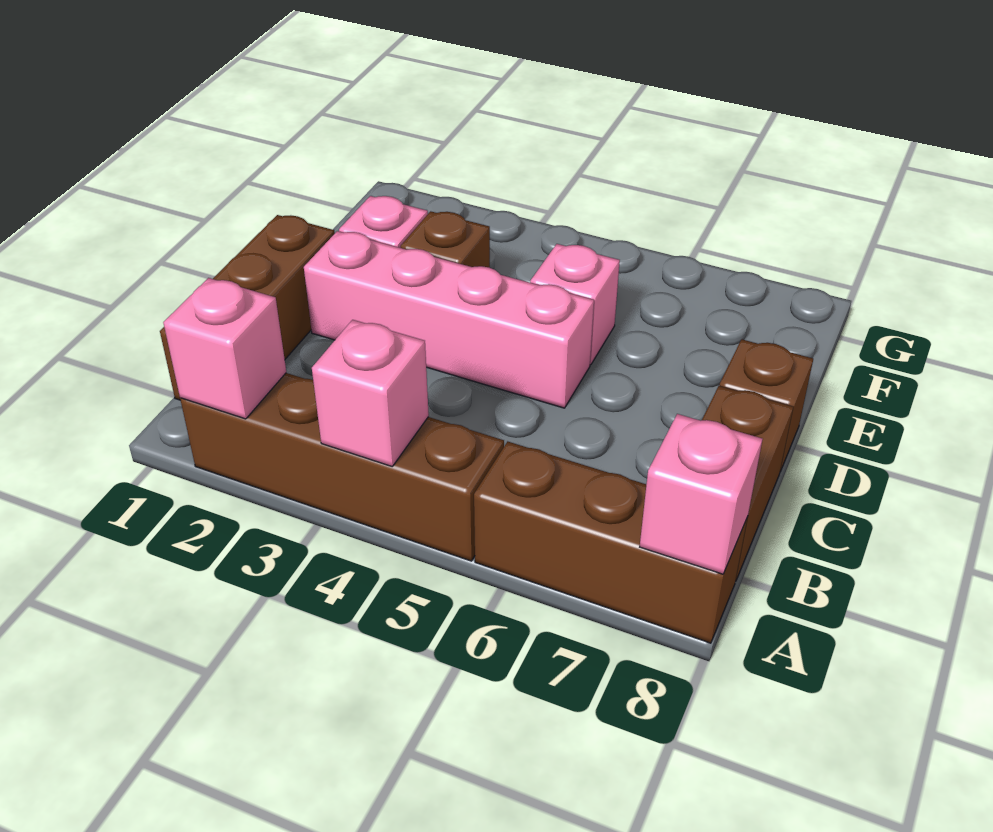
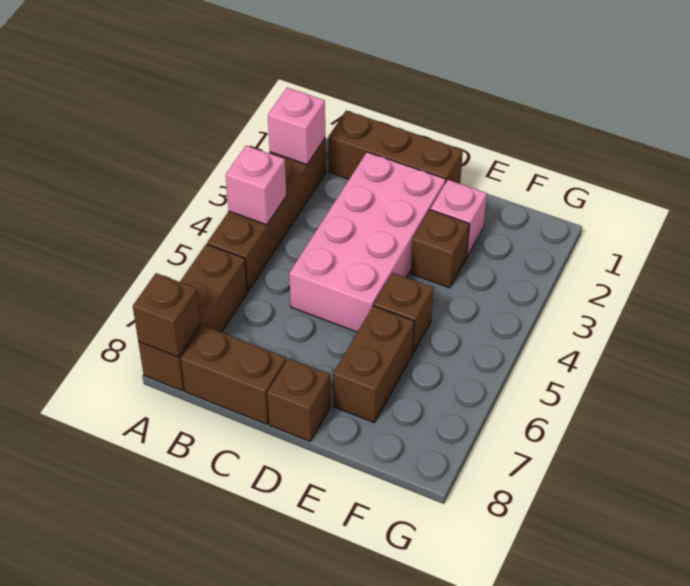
pink brick A8 level 2 -> brown brick A8 level 2
pink brick D2:D5 level 1 -> pink brick C2:D5 level 1
pink brick E5 level 1 -> brown brick E5 level 1
none -> brown brick E6:E7 level 1

